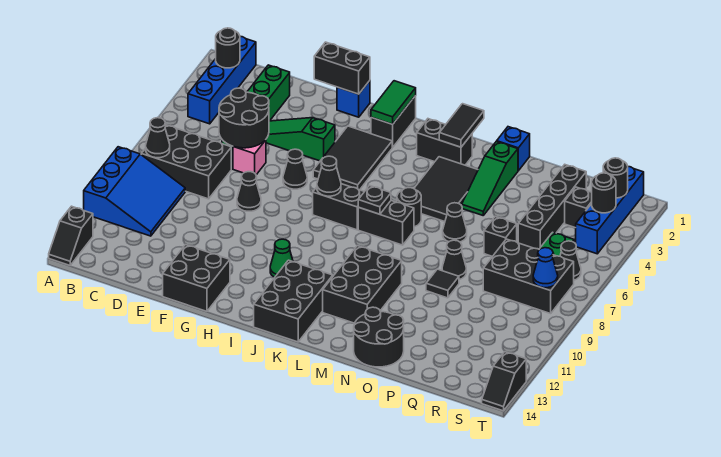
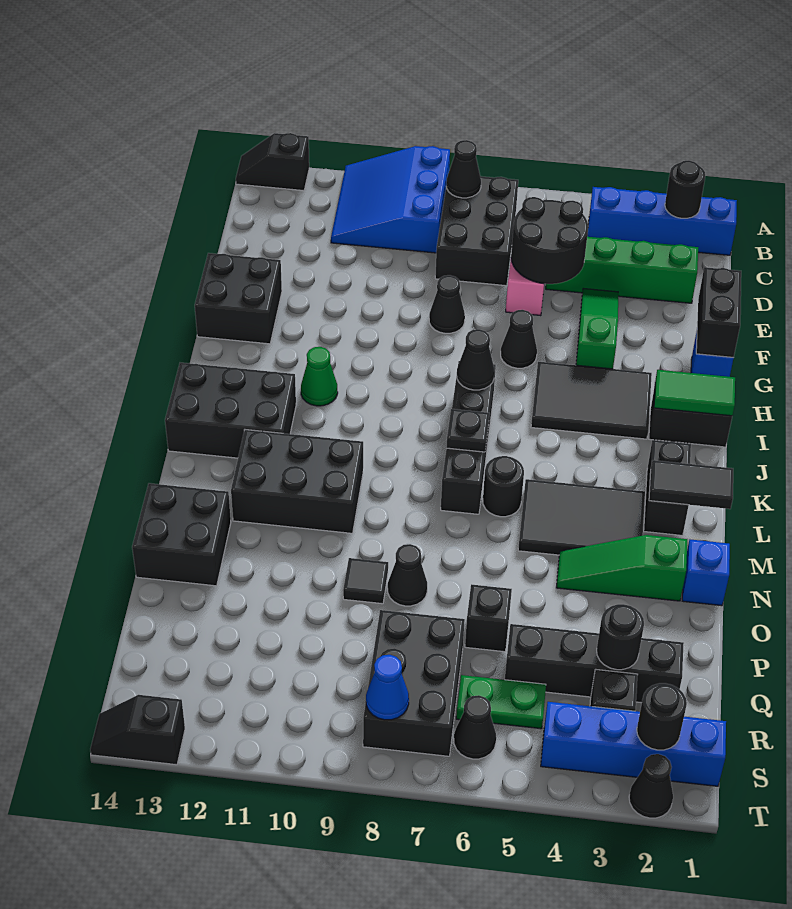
blue slope A9:C11 level 1 top A -> blue slope A9:C11 level 1 top 9
black cone N6 level 1 -> black cone T2 level 1
black round brick N13:O14 level 1 -> black brick N13:O14 level 1
black round brick S3 level 2 -> black round brick Q3 level 2

